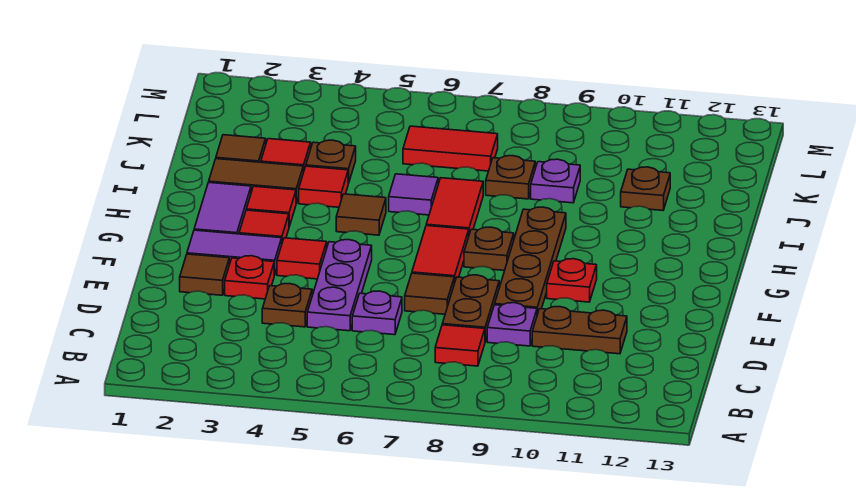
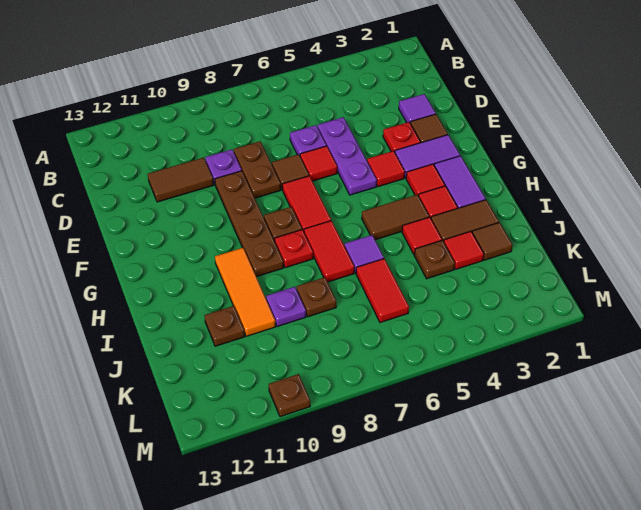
red tile C8 level 1 -> red tile E6 level 1
none -> purple tile D2 level 1
brown plate D4 level 1 -> brown plate M10 level 1
brown plate D10:D11 level 1 -> brown tile D10:D11 level 1
red plate F10 level 1 -> red plate H8 level 1
brown tile H5 level 1 -> brown tile H4:H5 level 1
none -> orange tile H10:J10 level 1
red tile K6:K7 level 1 -> red tile J6:K6 level 1

